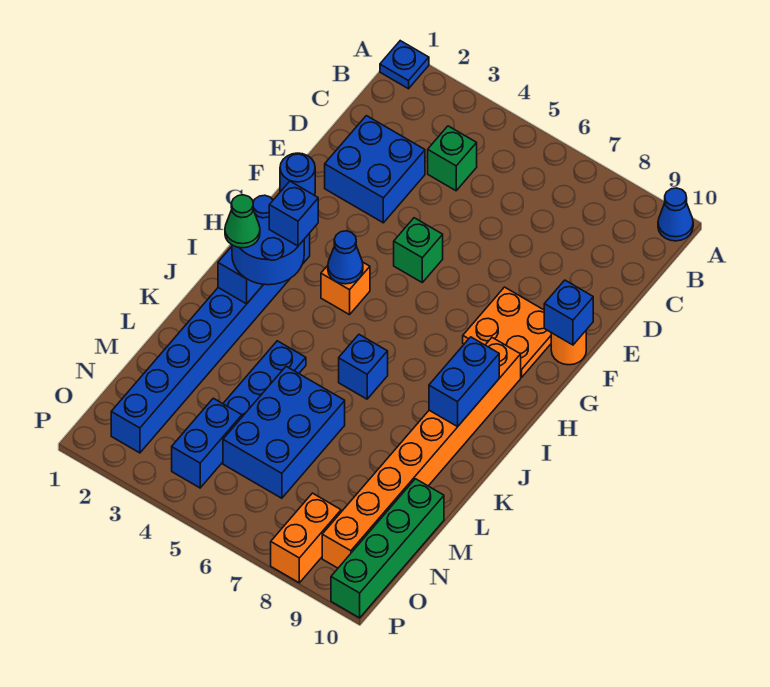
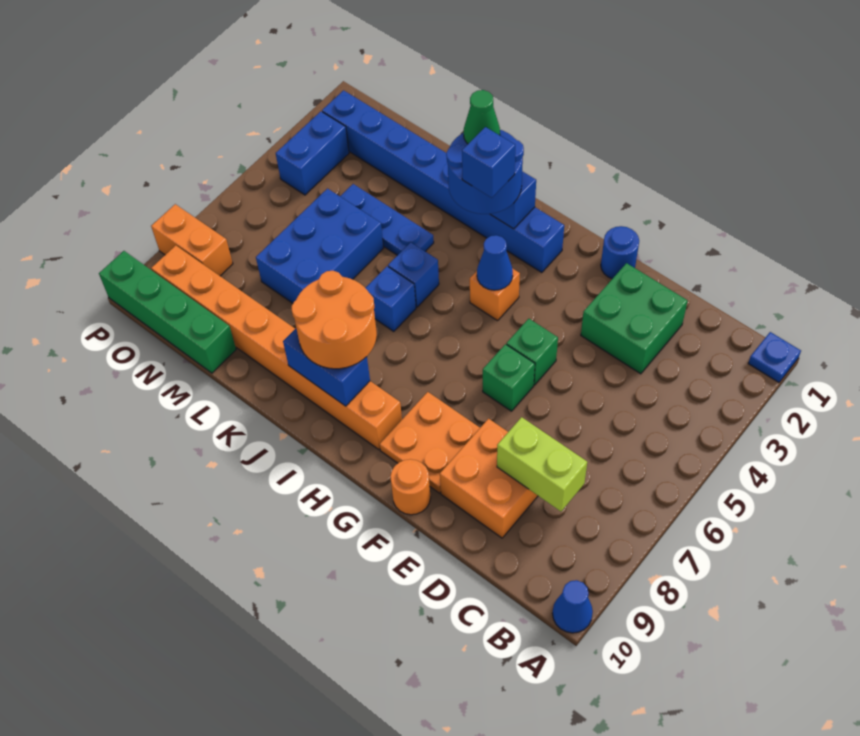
green brick C4 level 1 -> green brick F6 level 1
none -> lime brick C8:D8 level 2
blue brick D2:E3 level 1 -> green brick D2:E3 level 1
none -> orange brick D8:E9 level 1
blue brick F10 level 2 -> blue brick J5 level 1
none -> orange round brick I8:J9 level 3
blue brick L5:N6 level 1 -> blue brick L5:M7 level 1
blue brick N4:O4 level 1 -> blue brick O3:O4 level 1

